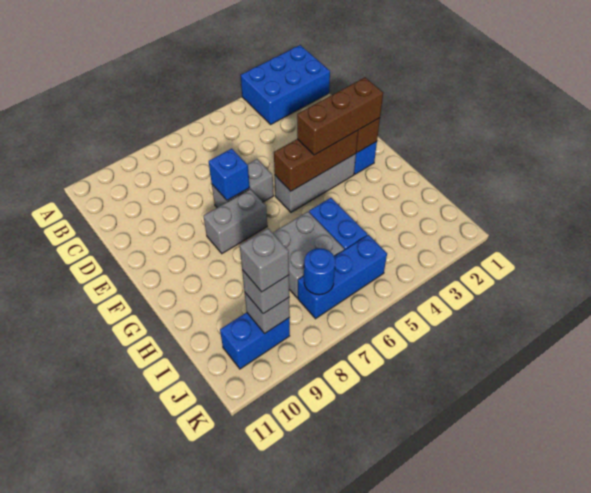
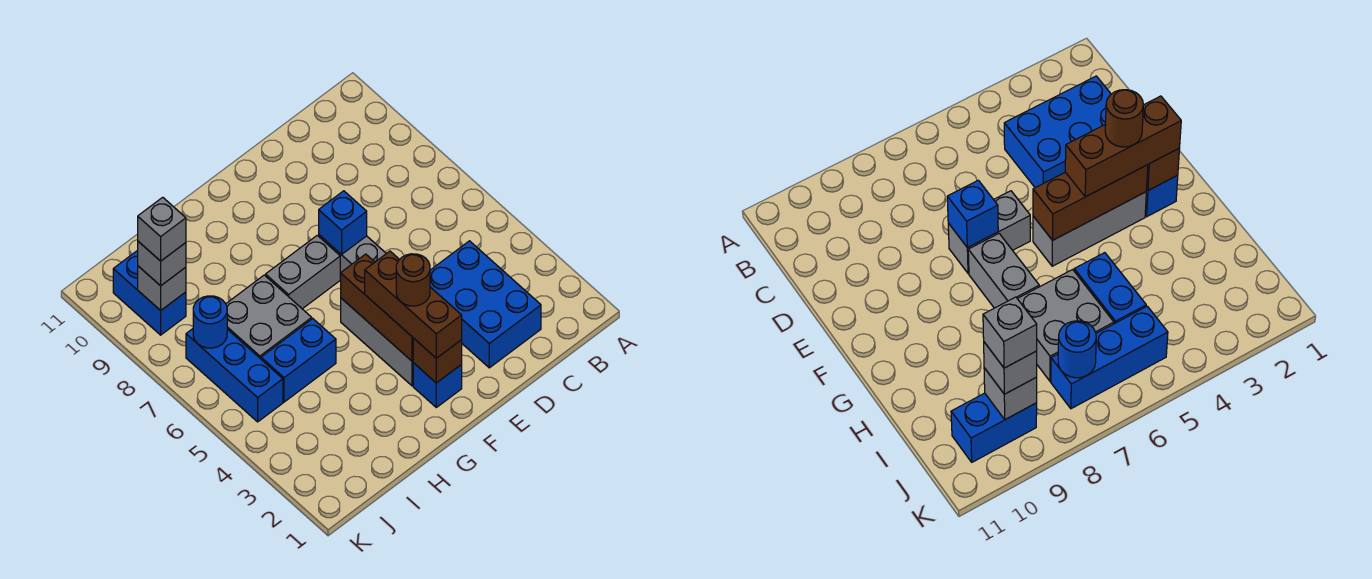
blue brick A1:B3 level 1 -> blue brick C2:D4 level 1
none -> brown round brick F3 level 4
grey brick F7:F8 level 1 -> grey brick F7:G7 level 1

